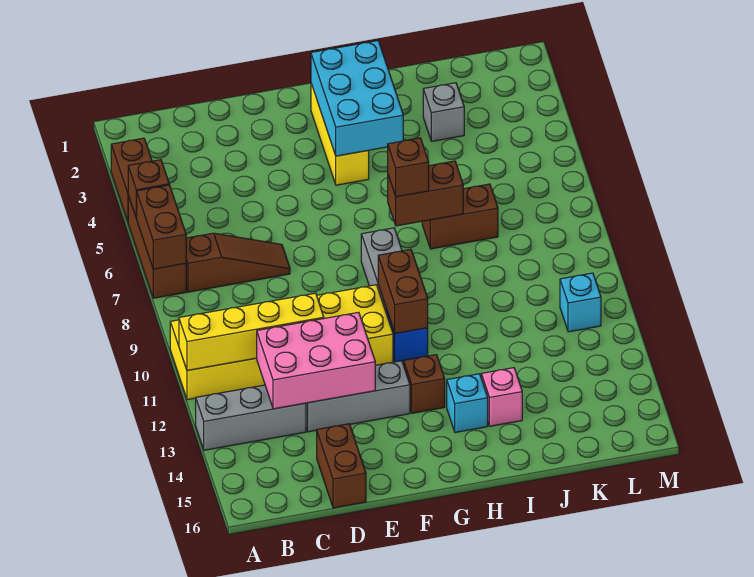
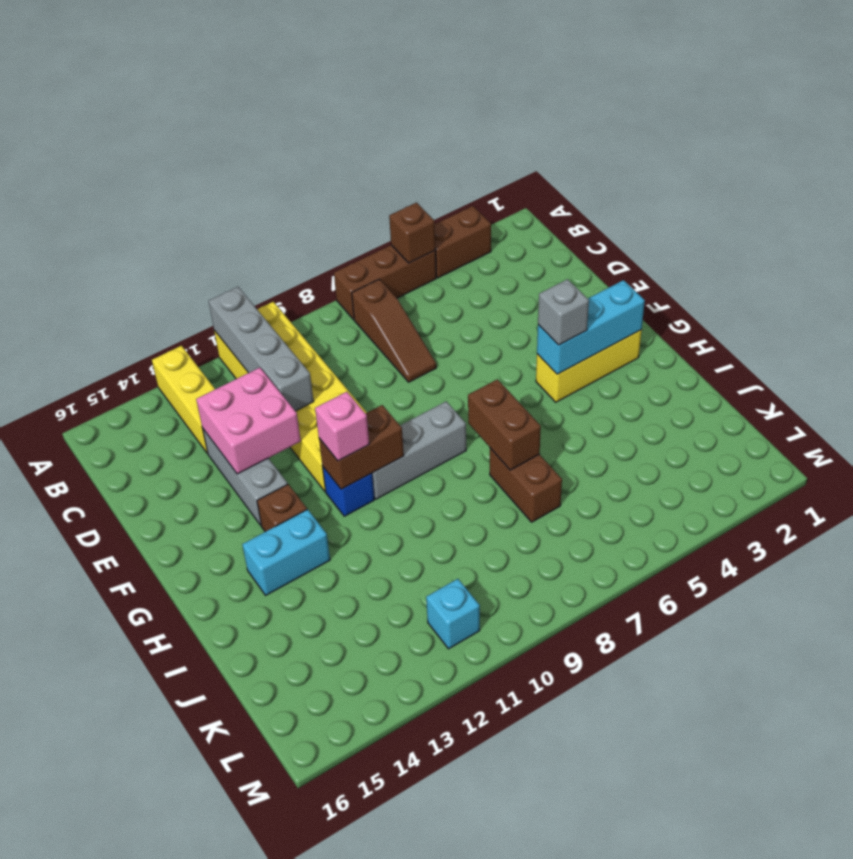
brown brick A6:A7 level 2 -> none
yellow brick A11:D11 level 2 -> grey brick A11:D11 level 2
grey brick A13:C13 level 1 -> yellow brick A13:C13 level 1
pink brick C12:E13 level 2 -> pink brick D12:E13 level 2
brown brick D15:D16 level 1 -> none
cyan brick G2:H4 level 2 -> cyan brick G2:G4 level 2
brown brick H7 level 3 -> none
cyan brick H14 level 1 -> cyan brick H13:H14 level 1
pink brick I14 level 1 -> pink brick G11 level 3
grey brick J3 level 1 -> grey brick G4 level 3

